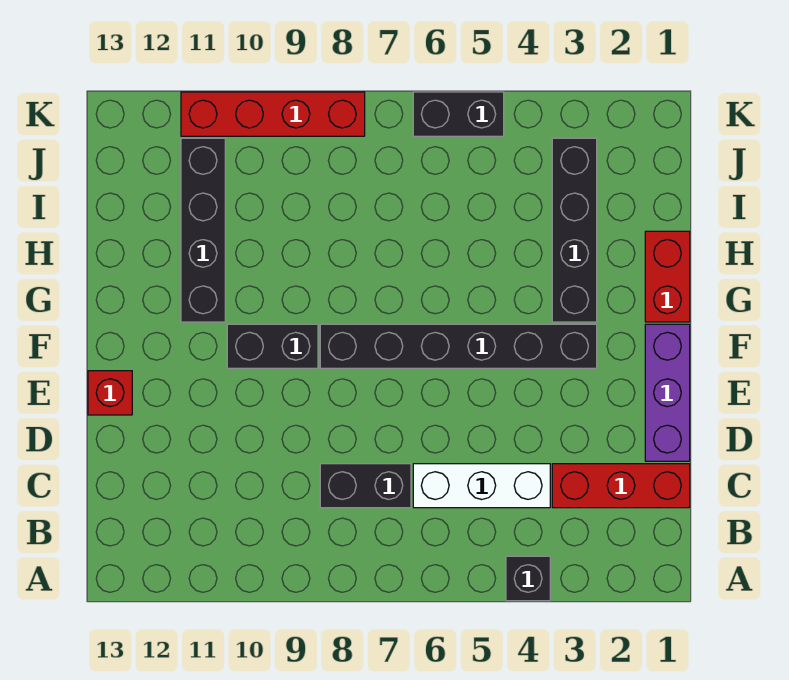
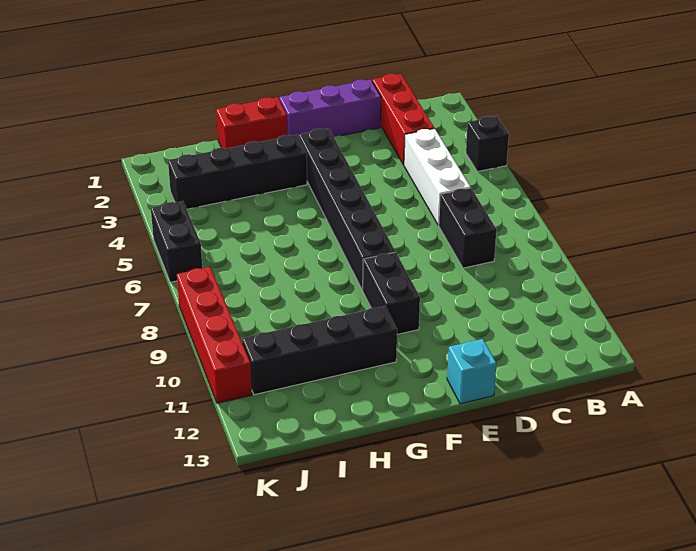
red brick E13 level 1 -> cyan brick E13 level 1

